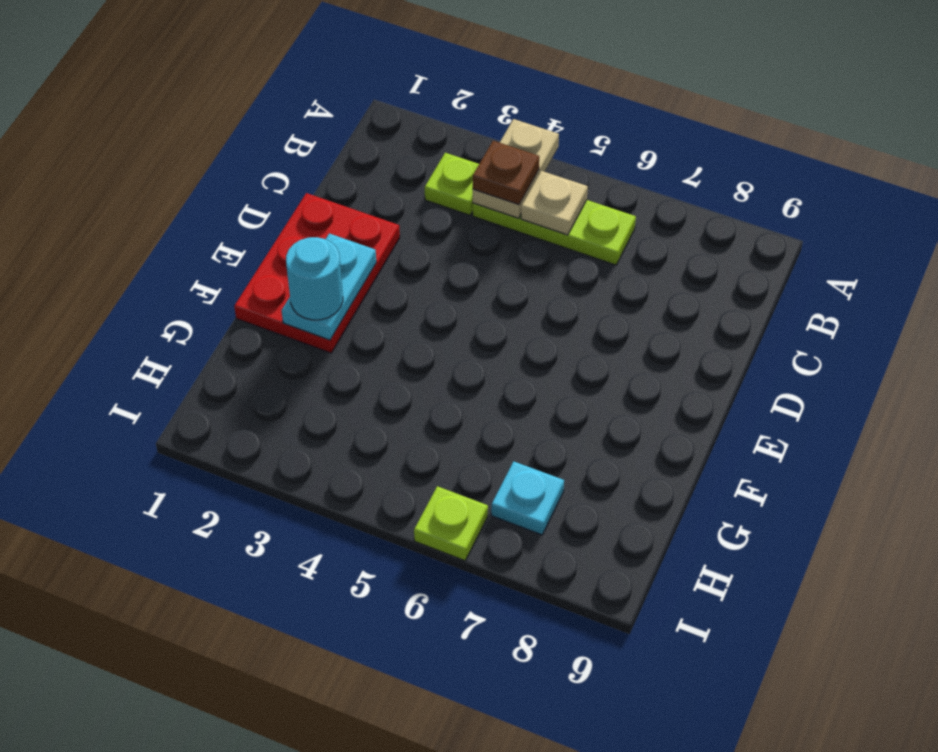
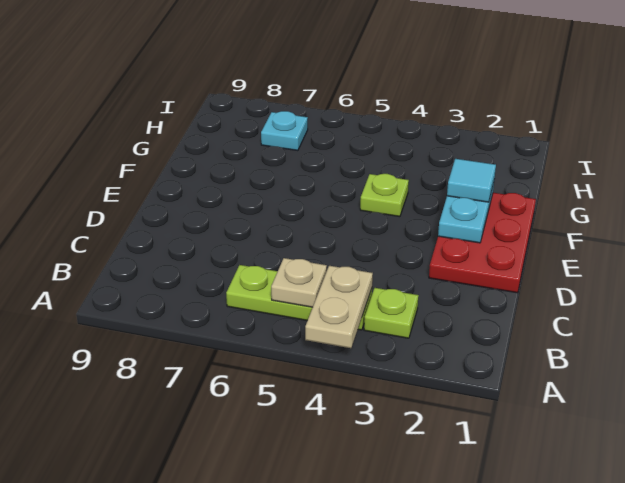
brown plate B4 level 3 -> none
cyan round brick F2 level 3 -> cyan tile F2 level 3
lime plate I6 level 1 -> lime plate F4 level 1

